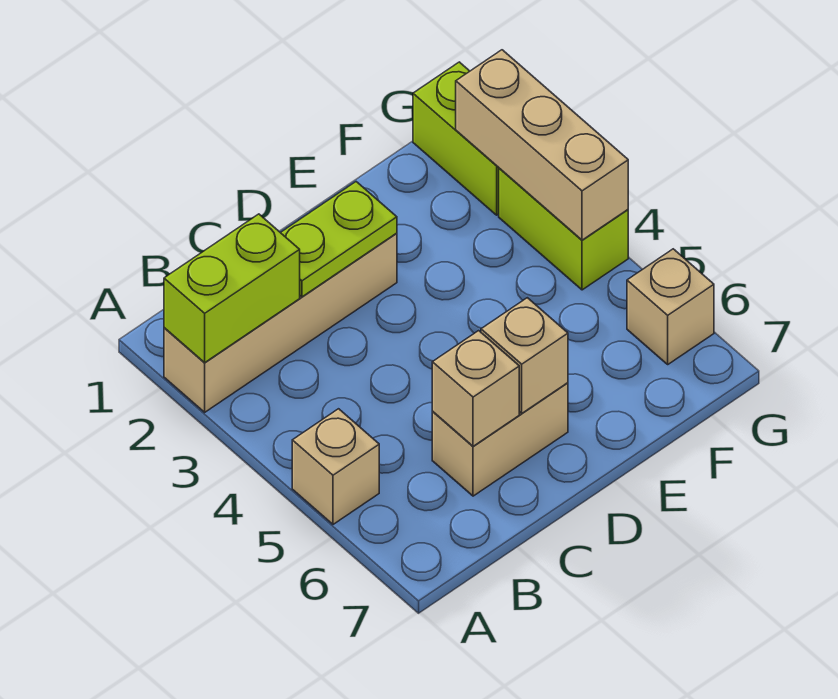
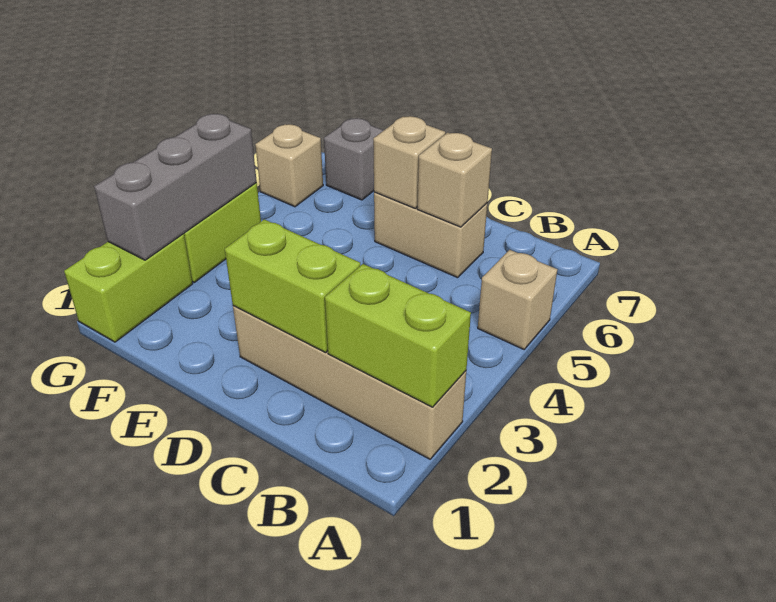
lime plate C2:D2 level 2 -> lime brick C2:D2 level 2
none -> grey brick F7 level 1
tan brick G2:G4 level 2 -> grey brick G2:G4 level 2

